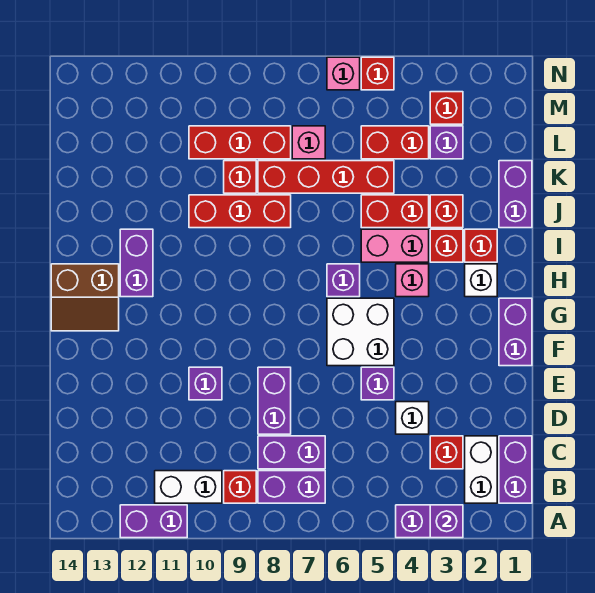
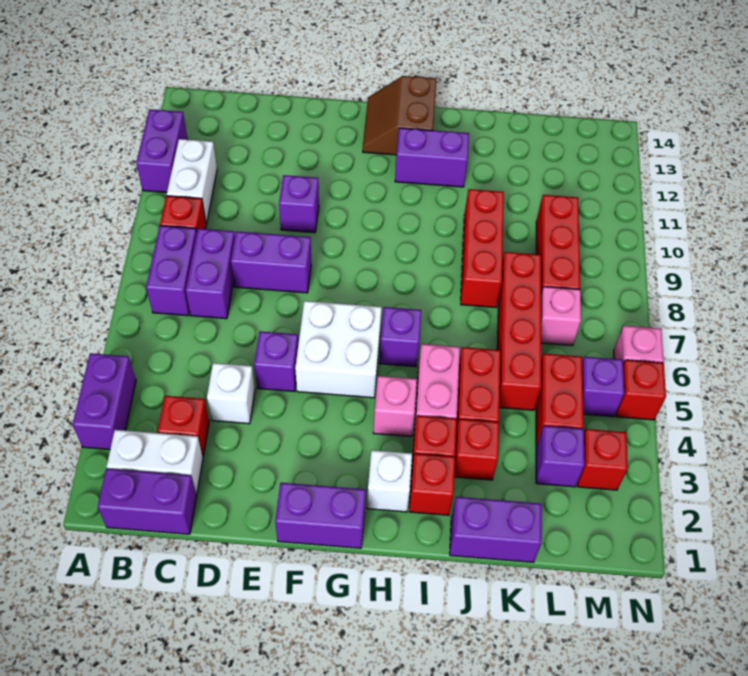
purple brick A3 level 2 -> purple brick M5 level 1
red brick K9 level 1 -> none

